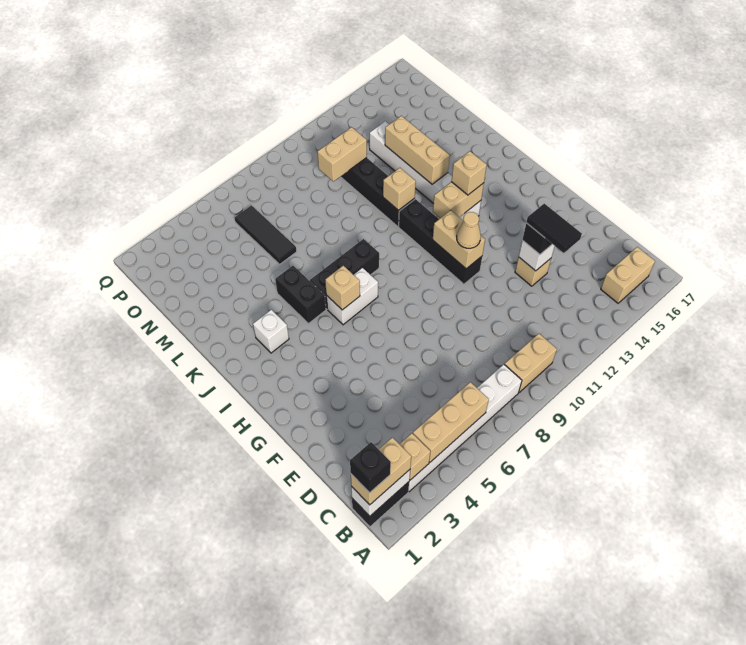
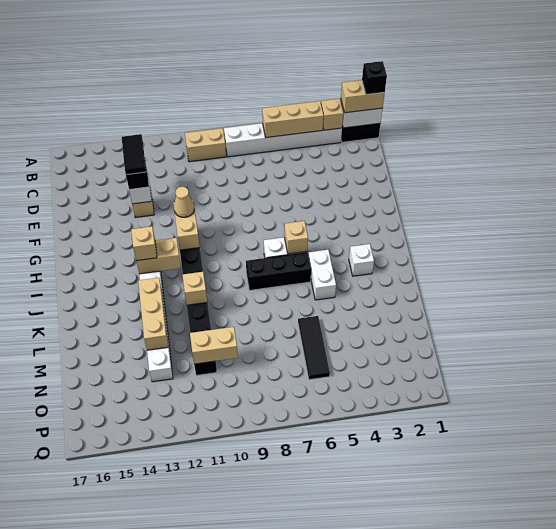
tan brick B15:B16 level 1 -> none
black brick J5:K5 level 1 -> white brick J5:K5 level 1

